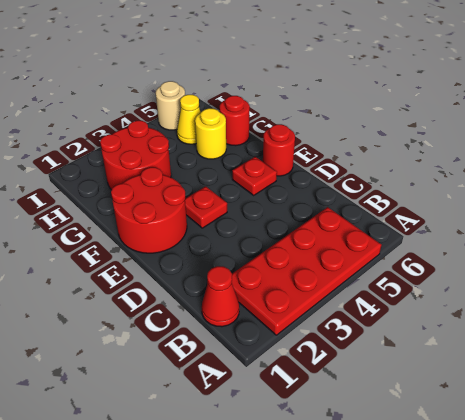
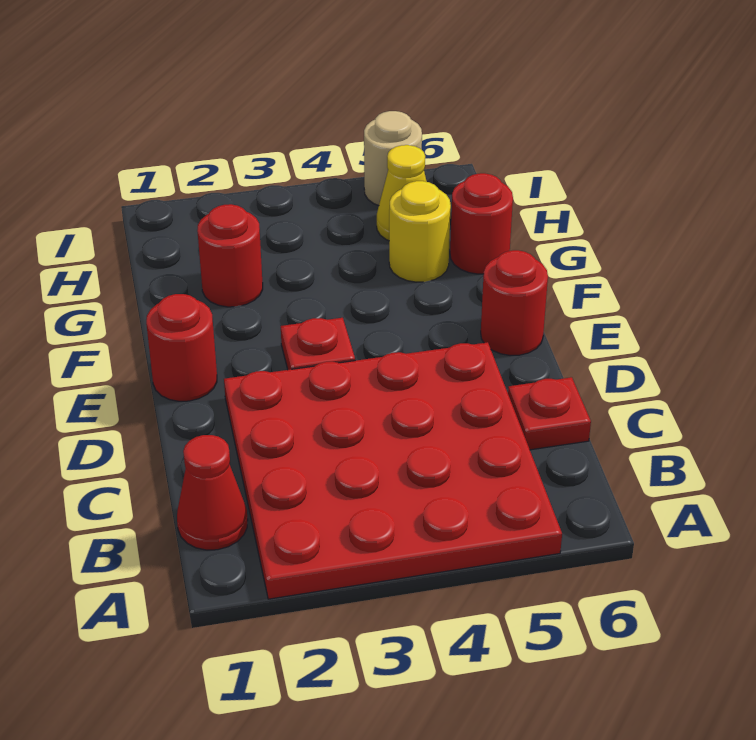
red plate A2:B5 level 1 -> red plate A2:D5 level 1
red round brick E1:F2 level 1 -> red round brick E1 level 1
red plate E5 level 1 -> red plate C6 level 1
red round brick G2:H3 level 1 -> red round brick G2 level 1

